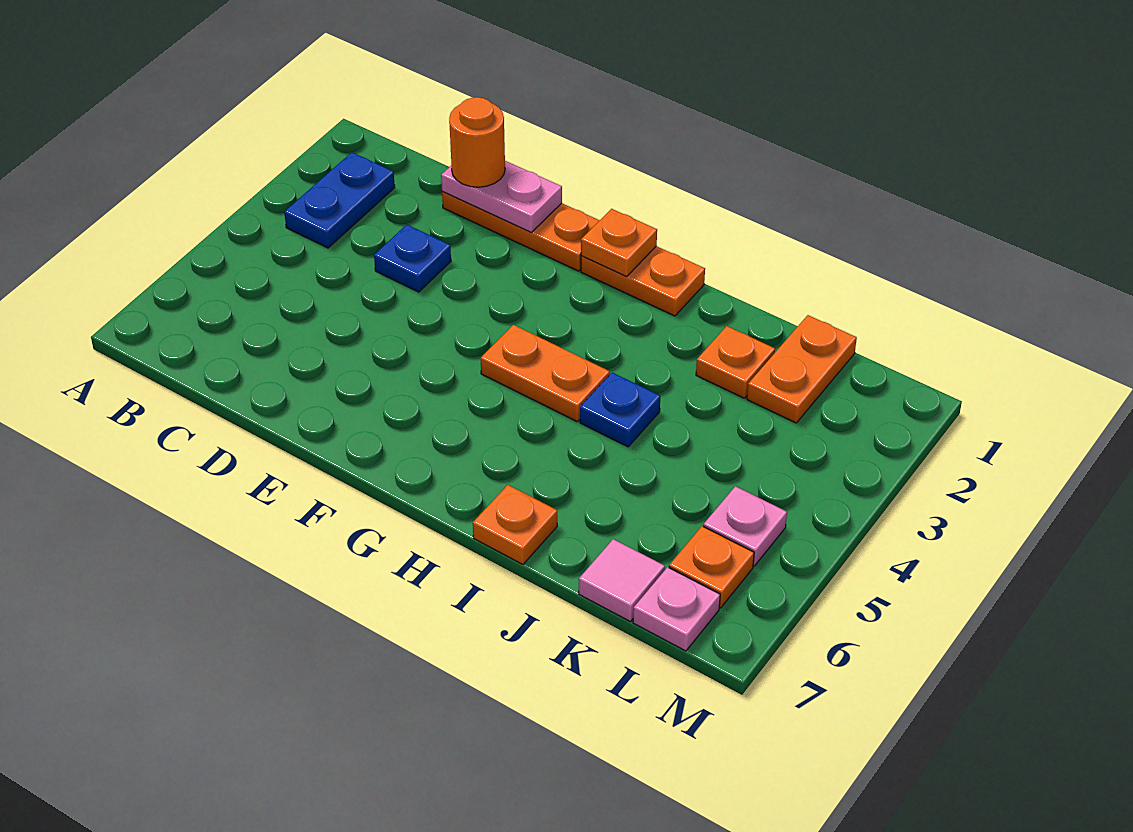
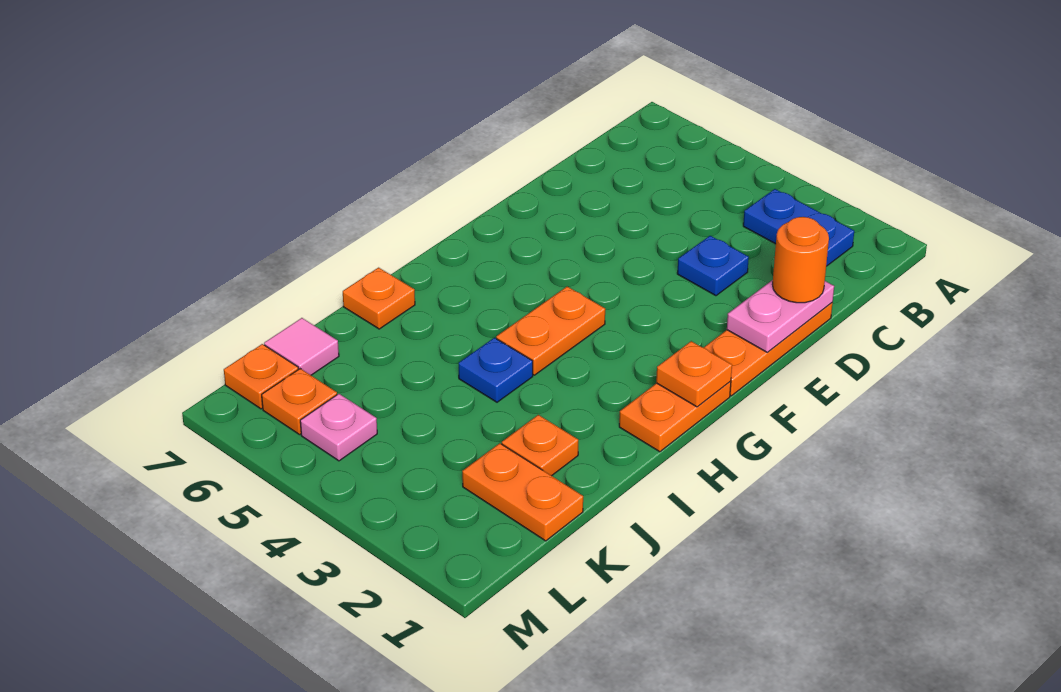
pink plate L7 level 1 -> orange plate L7 level 1

